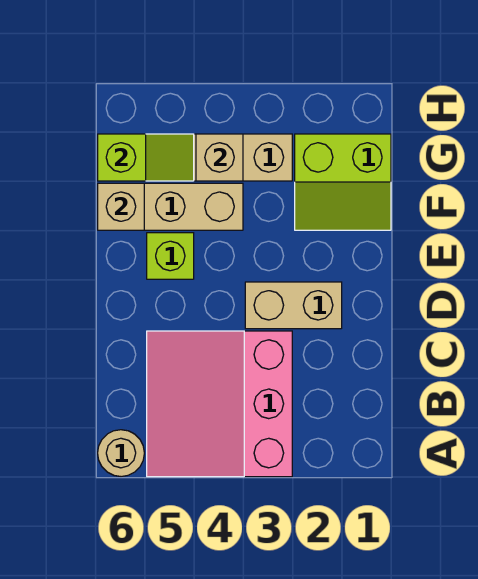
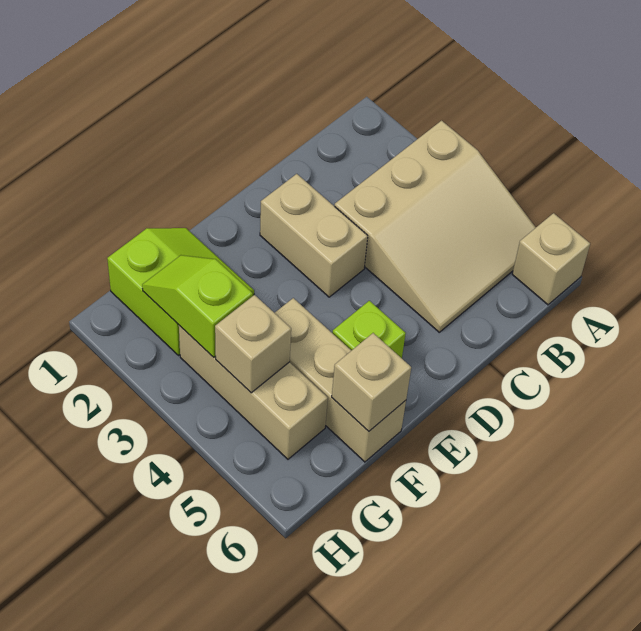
pink slope A3:C5 level 1 top 3 -> tan slope A3:C5 level 1 top 3
tan round brick A6 level 1 -> tan brick A6 level 1
lime slope G5:G6 level 2 top 6 -> lime slope G2:G3 level 2 top 3

